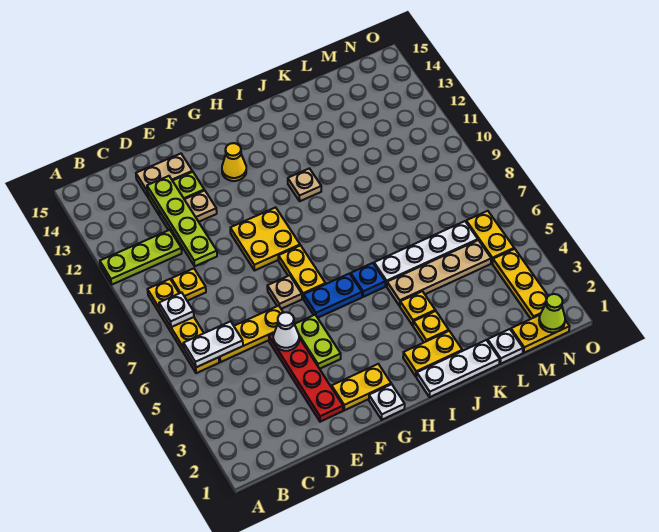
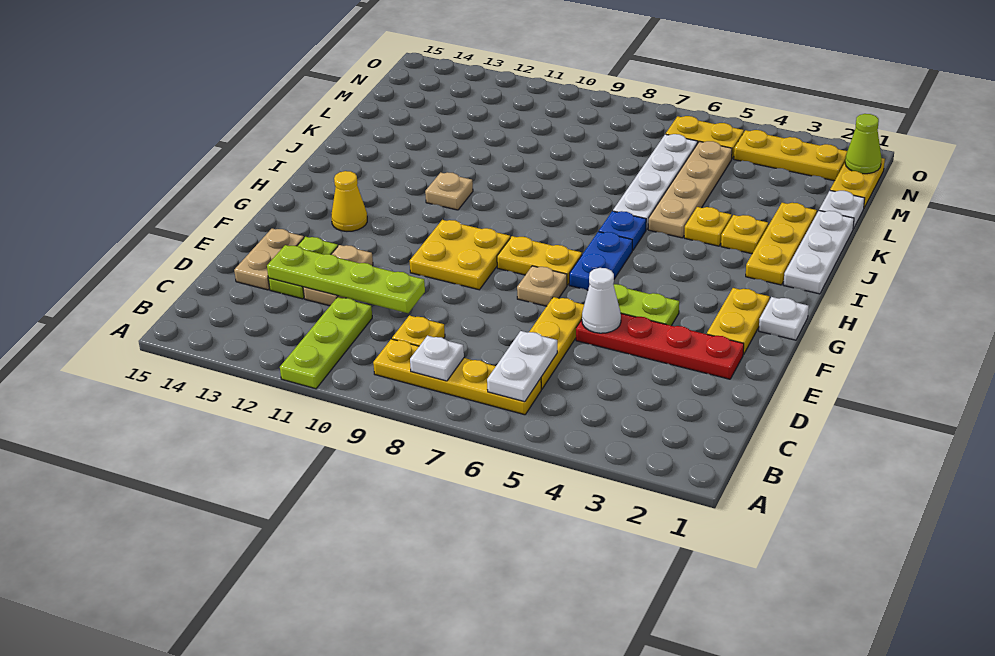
yellow plate I2:J2 level 1 -> yellow plate I2:K2 level 1

